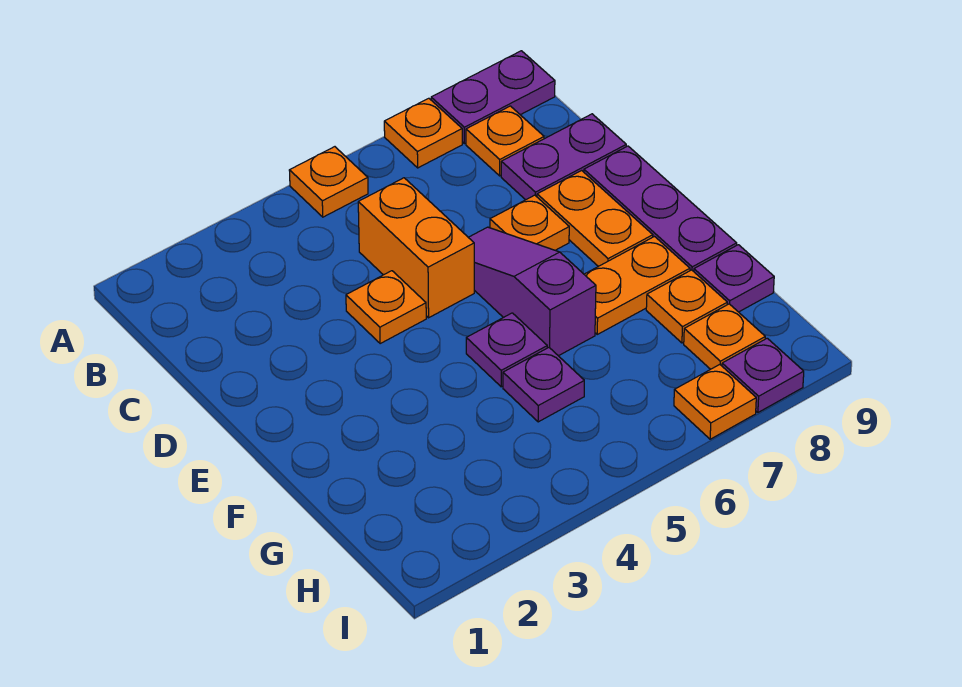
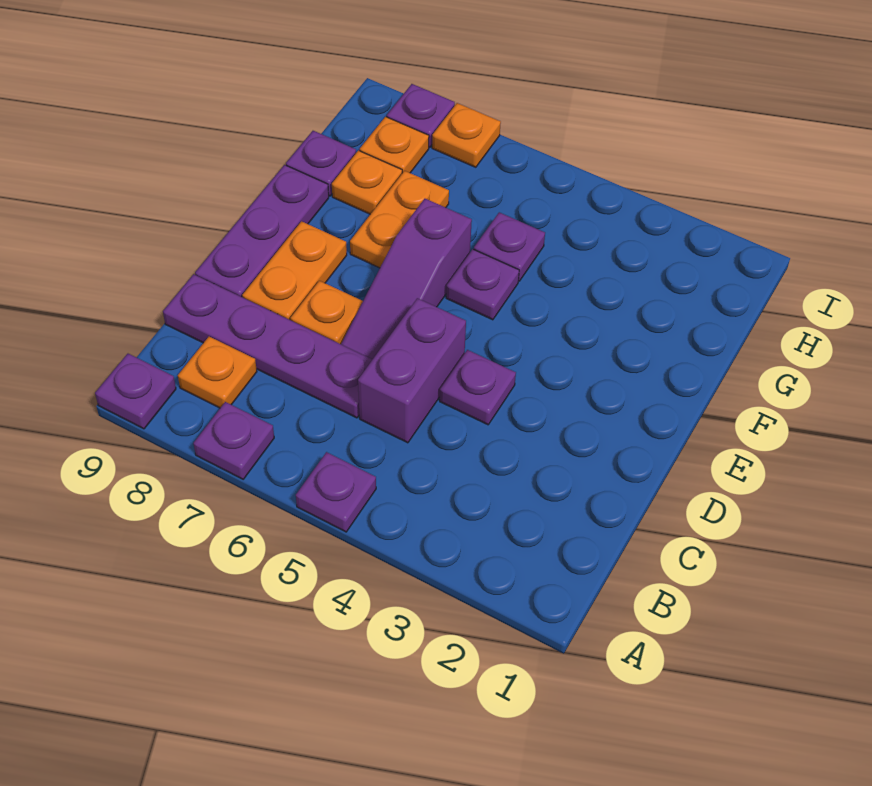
orange plate A5 level 1 -> purple plate A5 level 1
orange plate A7 level 1 -> purple plate A7 level 1
purple plate A8:A9 level 1 -> purple plate A9 level 1
orange brick C5:D5 level 1 -> purple brick C5:D5 level 1
purple plate C8:C9 level 1 -> purple plate C6:C9 level 1
orange plate D4 level 1 -> purple plate D4 level 1
orange plate F7:F8 level 1 -> orange plate F7:G7 level 1

